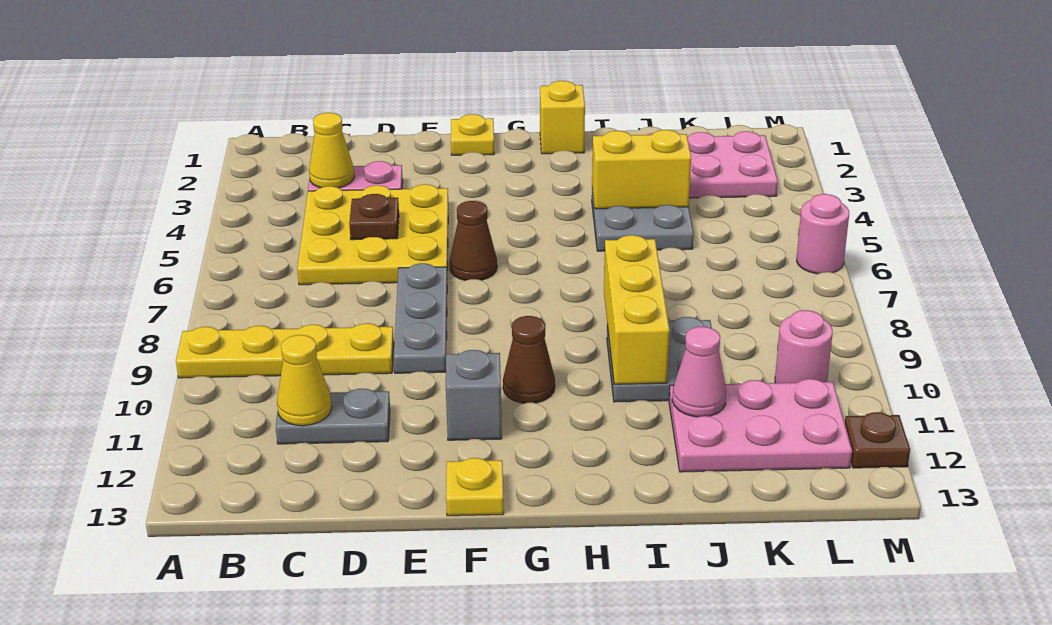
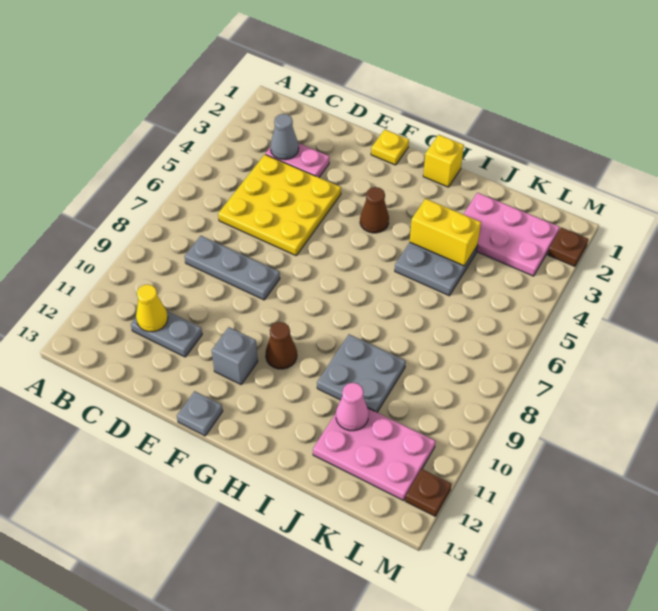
yellow plate A9:D9 level 1 -> none
yellow cone C3 level 2 -> grey cone C3 level 2
brown plate D5 level 2 -> brown plate M2 level 1
grey plate E7:E9 level 1 -> grey plate C8:E8 level 1
brown cone F6 level 1 -> brown cone G4 level 1
yellow plate F13 level 1 -> grey plate F13 level 1
yellow brick I8:I10 level 2 -> none
pink round brick L10 level 1 -> none
pink round brick M6 level 1 -> none

